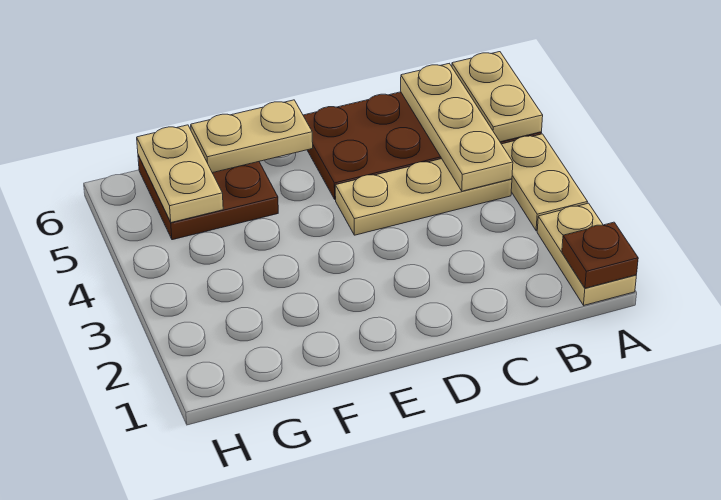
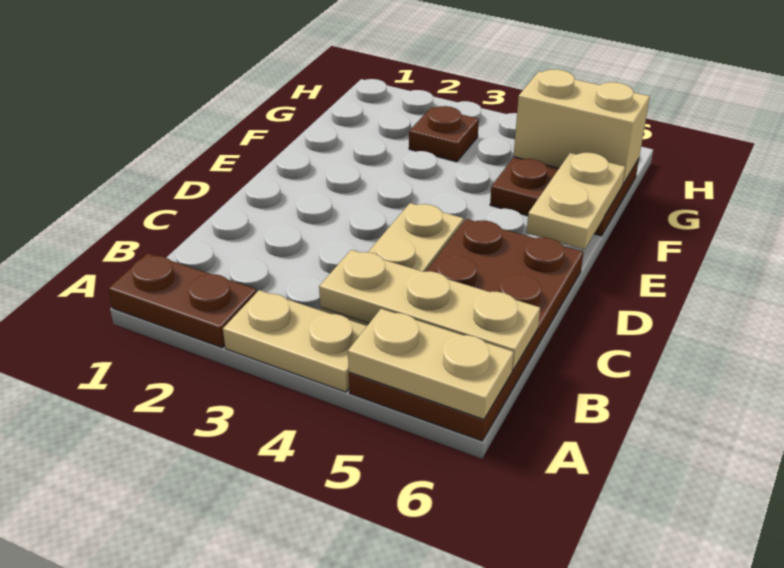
tan plate A1:A2 level 1 -> brown plate A1:A2 level 1
brown plate A1 level 2 -> brown plate G3 level 1
tan plate G5:G6 level 2 -> tan brick G5:G6 level 2

